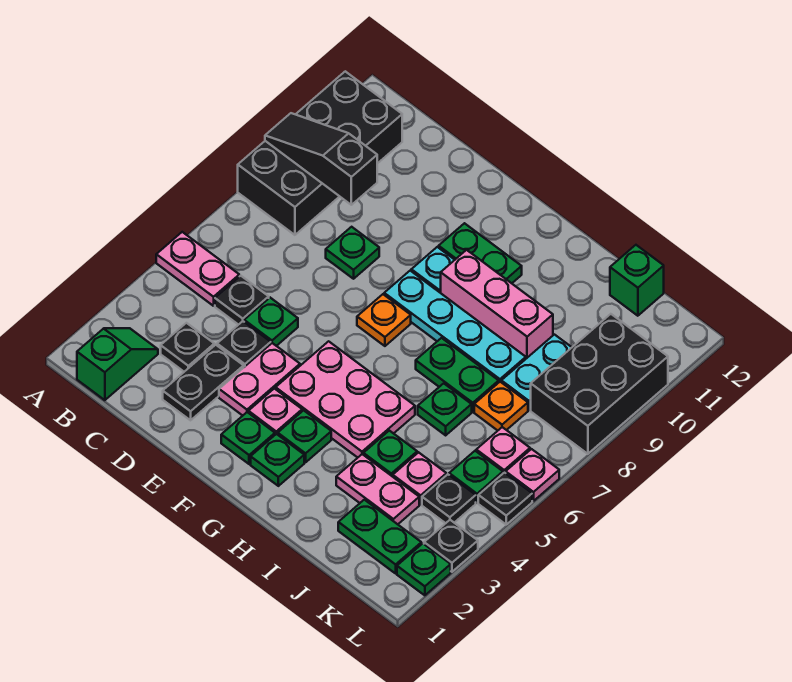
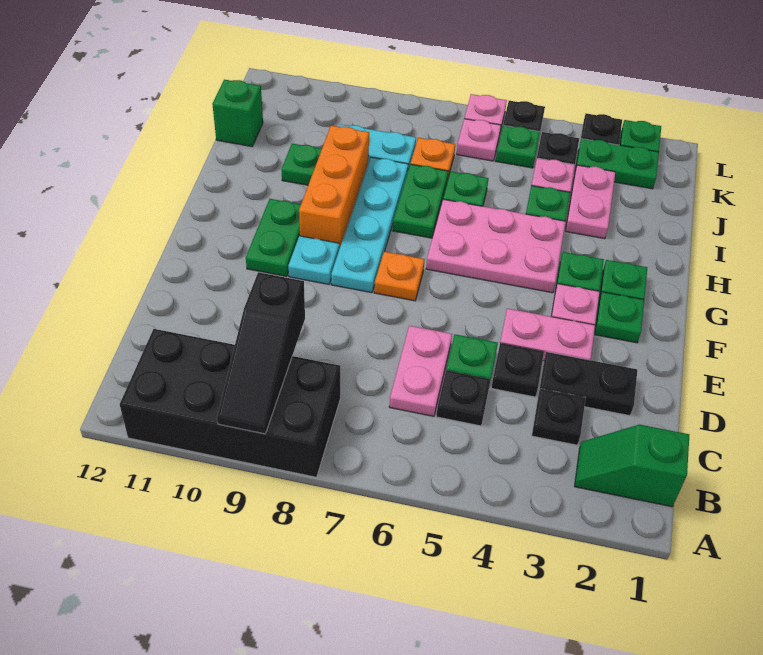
pink plate A5:B5 level 1 -> pink plate C6:D6 level 1
green plate D8 level 1 -> green plate I10 level 1
pink plate F4:H5 level 1 -> pink plate G4:H6 level 1
pink brick G9:I9 level 1 -> orange brick G9:I9 level 1
green plate J2:K2 level 1 -> green plate K2:K3 level 1
black brick K8:L10 level 1 -> none

